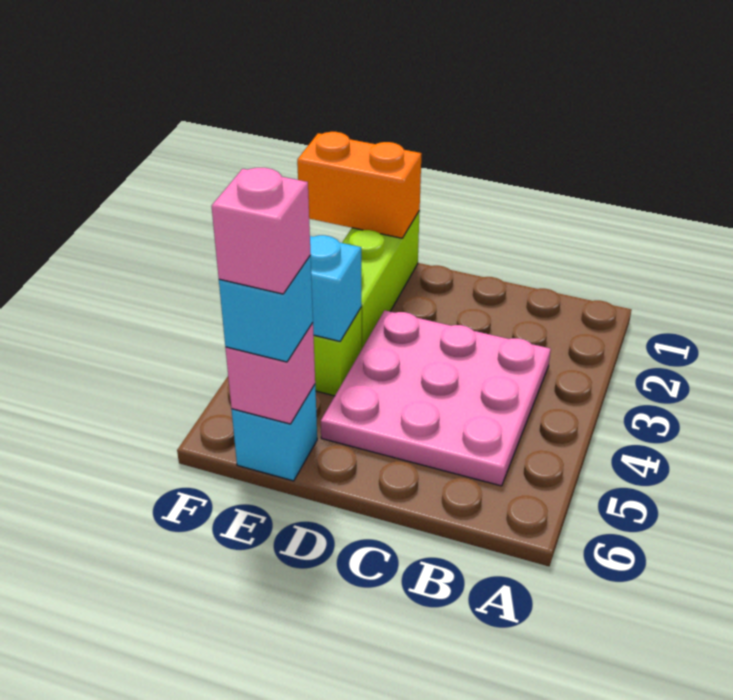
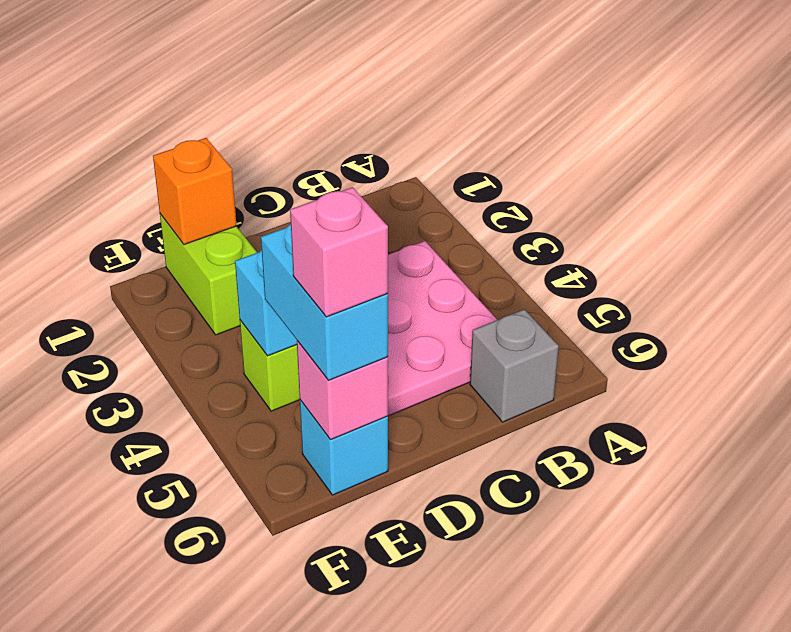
none -> grey brick B6 level 1
lime brick E1:E3 level 1 -> lime brick E1:E2 level 1
orange brick E1:F1 level 2 -> orange brick E1 level 2
cyan brick E6 level 3 -> cyan brick E5:E6 level 3

